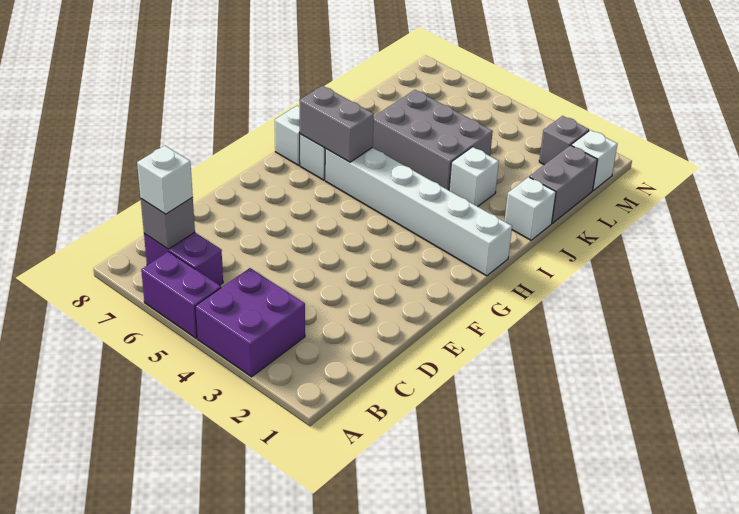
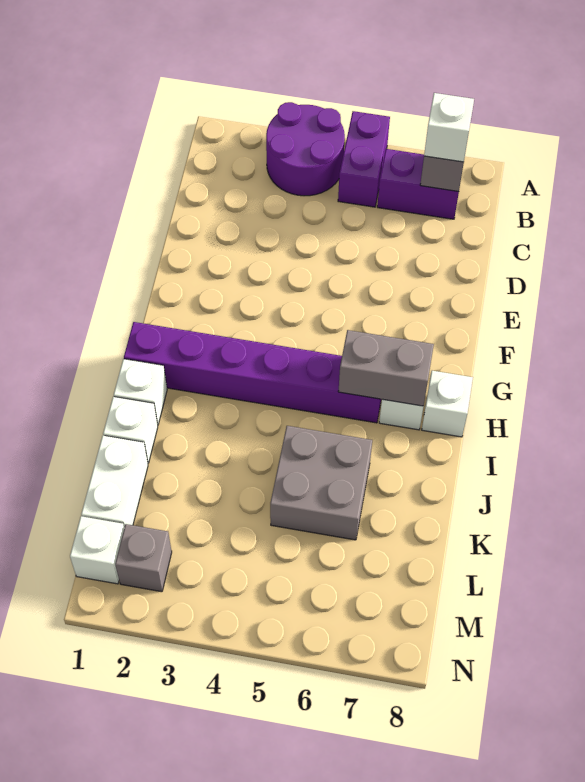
purple brick A3:B4 level 1 -> purple round brick A3:B4 level 1
purple brick A5:A6 level 1 -> purple brick A5:B5 level 1
white brick H1:H6 level 1 -> purple brick H1:H6 level 1
white brick J3 level 1 -> white brick I1 level 1
grey brick J4:K6 level 1 -> grey brick J5:K6 level 1
grey brick K1:L1 level 1 -> white brick K1:L1 level 1

